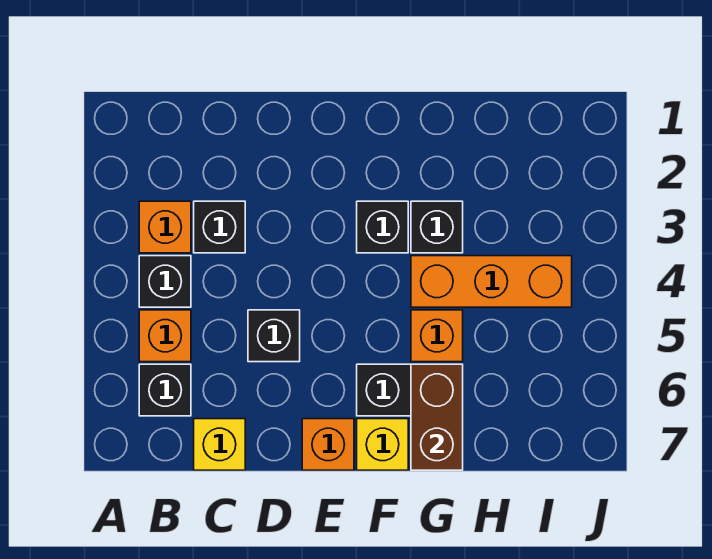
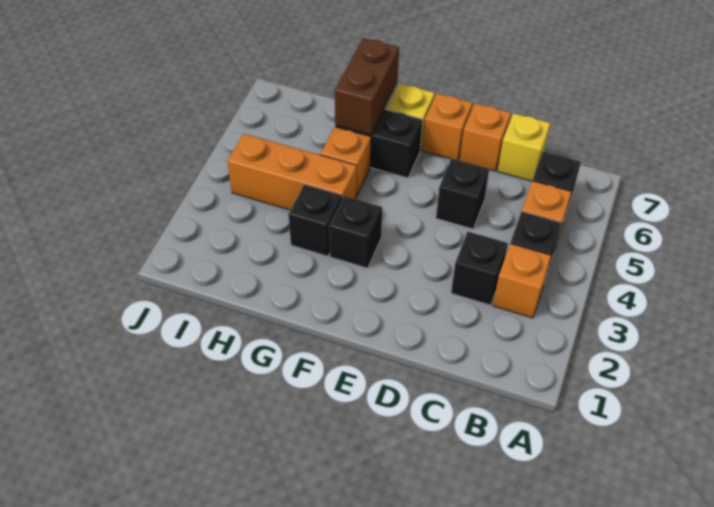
none -> orange brick D7 level 1

